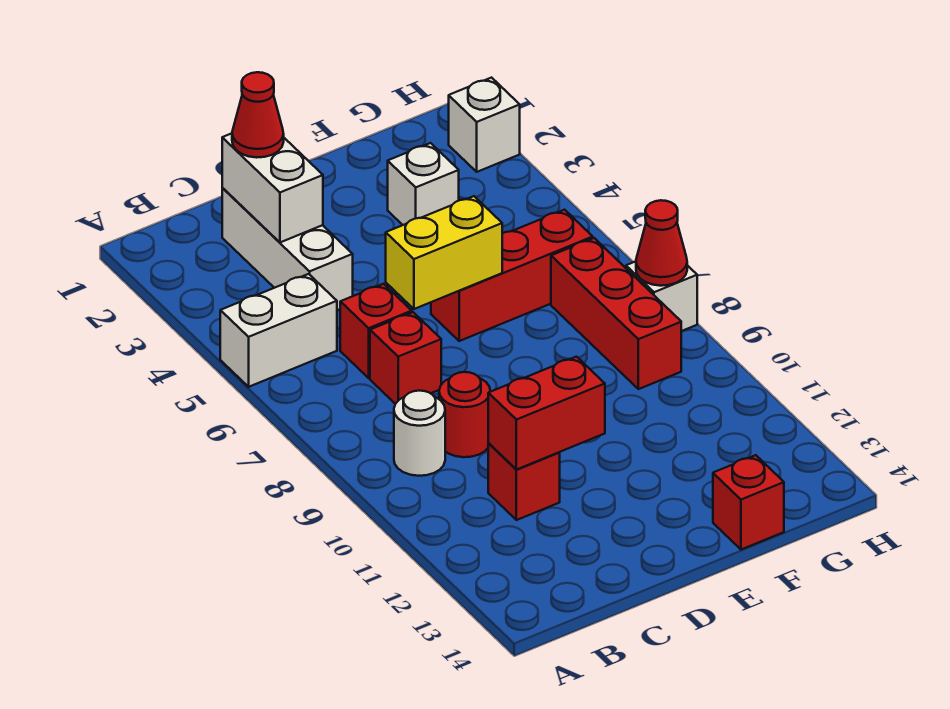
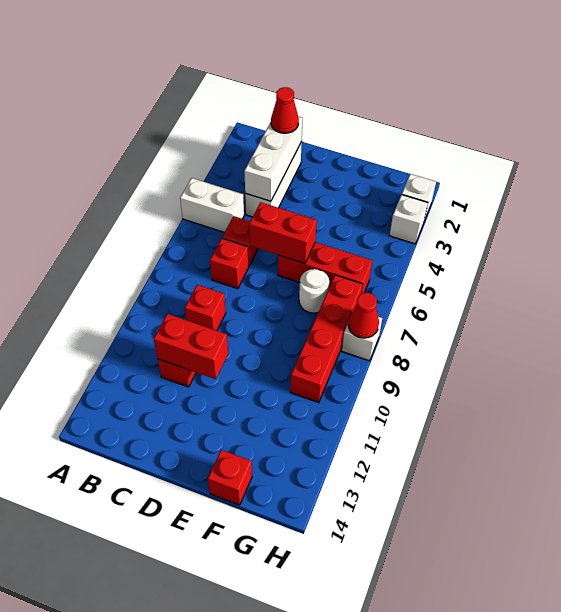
white round brick B9 level 1 -> white round brick F7 level 1
white brick C2:C3 level 2 -> white brick C2:C4 level 2
red round brick C9 level 1 -> red brick C9 level 1
yellow brick D6:E6 level 2 -> red brick D6:E6 level 2
white brick F3 level 1 -> white brick H3 level 1
red brick G7:G9 level 1 -> red brick G7:G10 level 1

